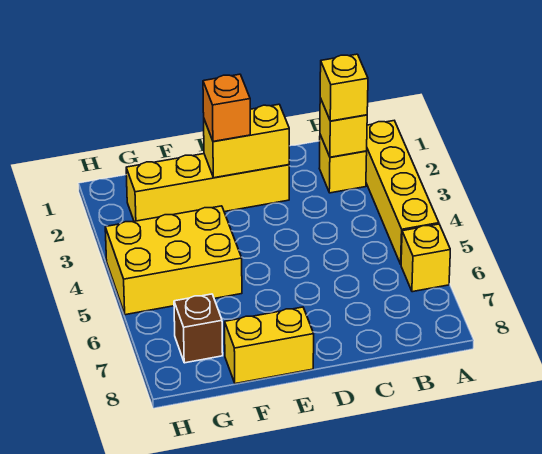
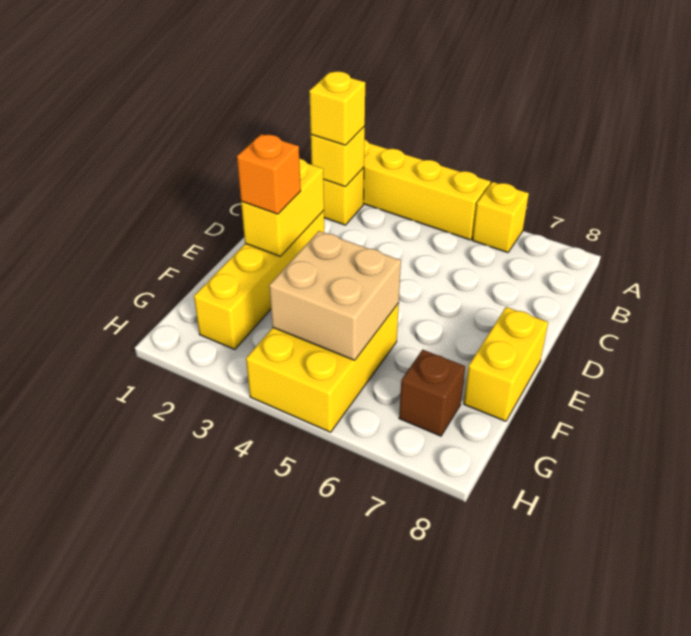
none -> tan brick F4:G5 level 2

